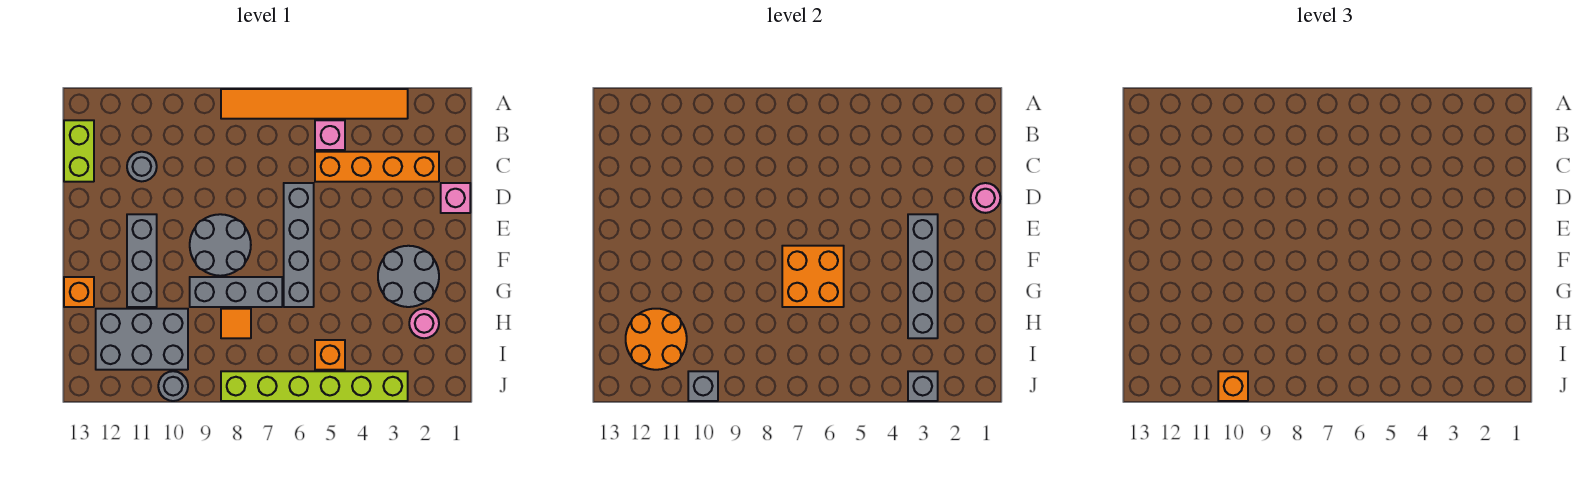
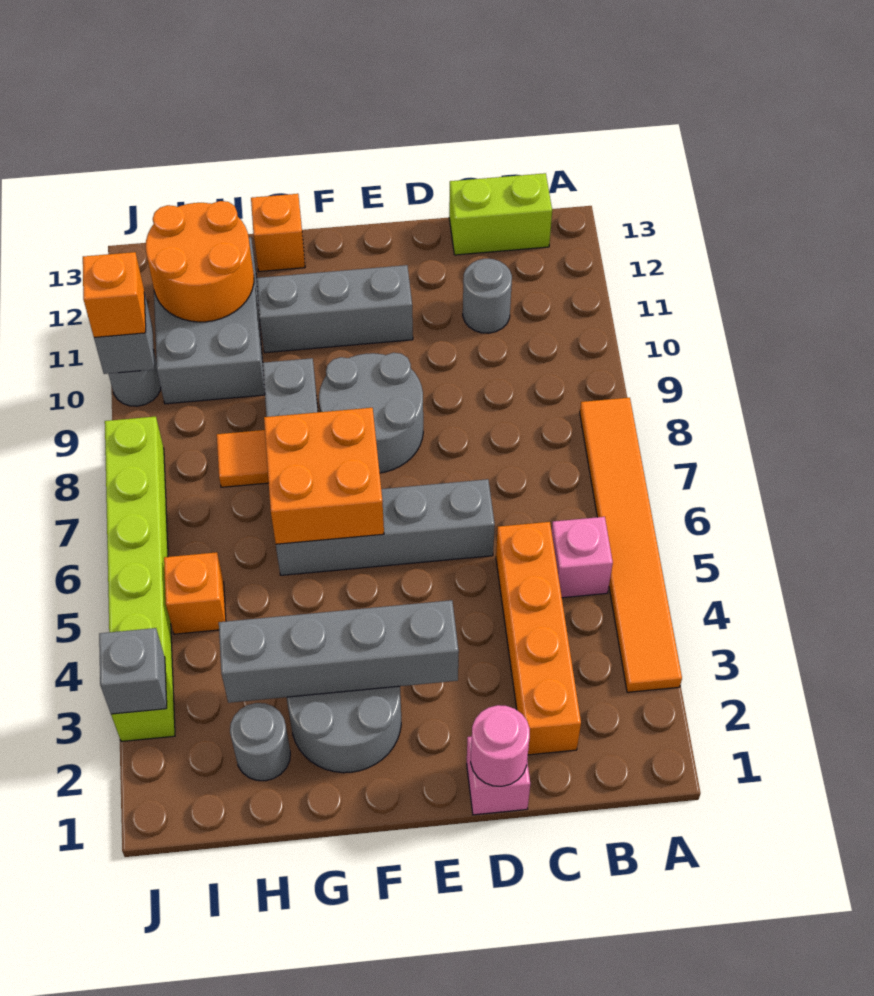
pink round brick H2 level 1 -> grey round brick H2 level 1

